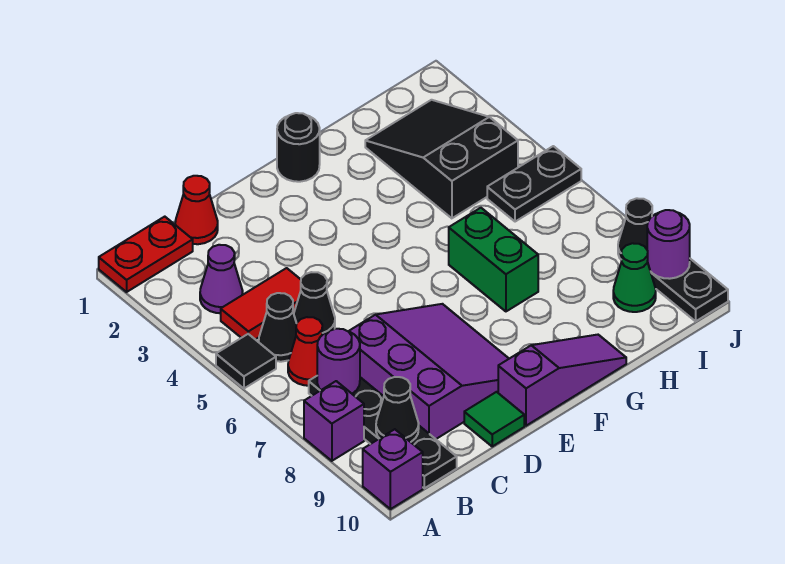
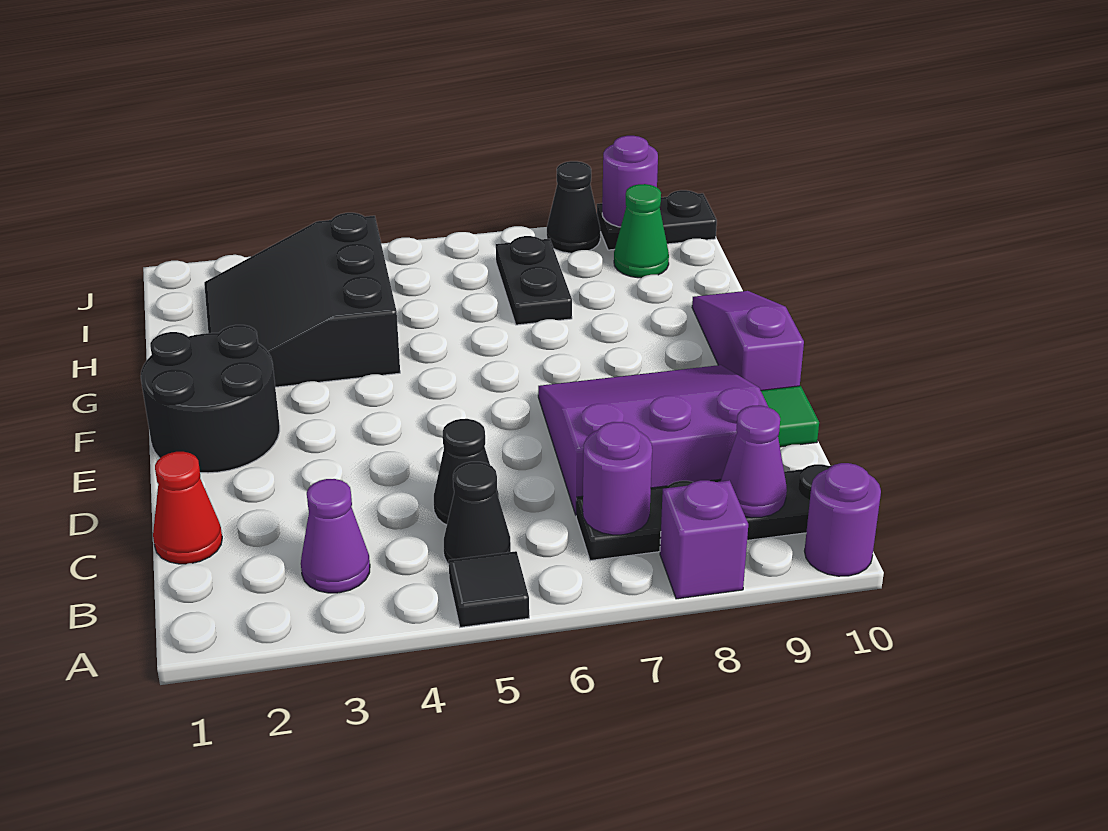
red plate A1:B1 level 1 -> none
purple brick A10 level 1 -> purple round brick A10 level 1
red tile B4:C4 level 1 -> none
red cone B6 level 1 -> none
black cone B9 level 2 -> purple cone B9 level 2
black round brick F1 level 1 -> black round brick E1:F2 level 1
green brick G6:G7 level 1 -> none
black slope H2:I4 level 1 top 4 -> black slope G2:I4 level 1 top 4
black plate I5:J5 level 1 -> black plate H7:I7 level 1

